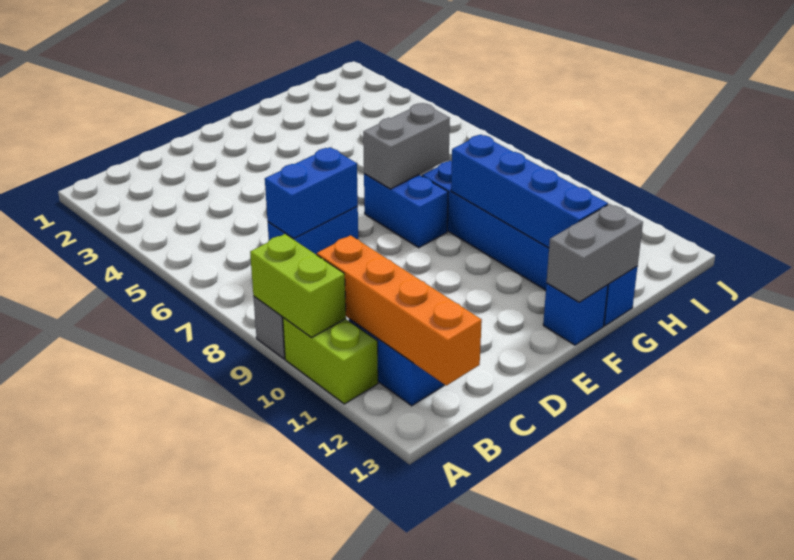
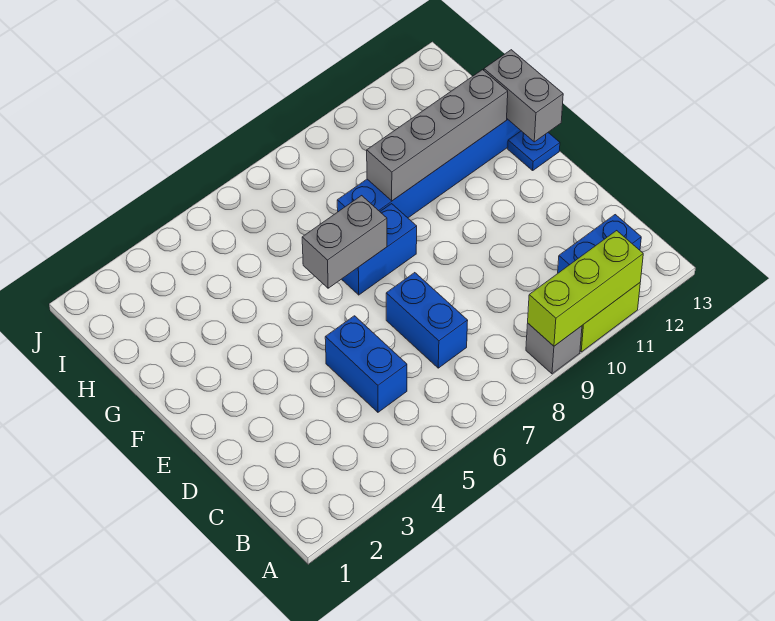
lime brick A9:A10 level 2 -> lime brick A9:A11 level 2
orange brick B10:B13 level 2 -> none
blue brick C7:D7 level 2 -> blue brick C5:D5 level 1
grey brick F7:G7 level 2 -> grey brick F6:F7 level 2
blue brick F13 level 1 -> blue plate F13 level 1
blue brick G9:G12 level 2 -> grey brick G9:G12 level 2

